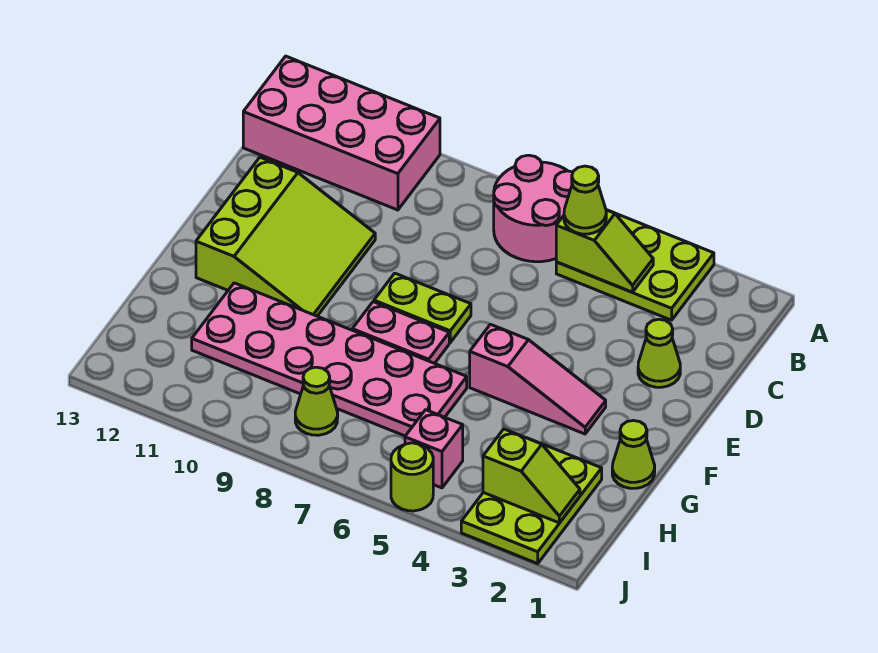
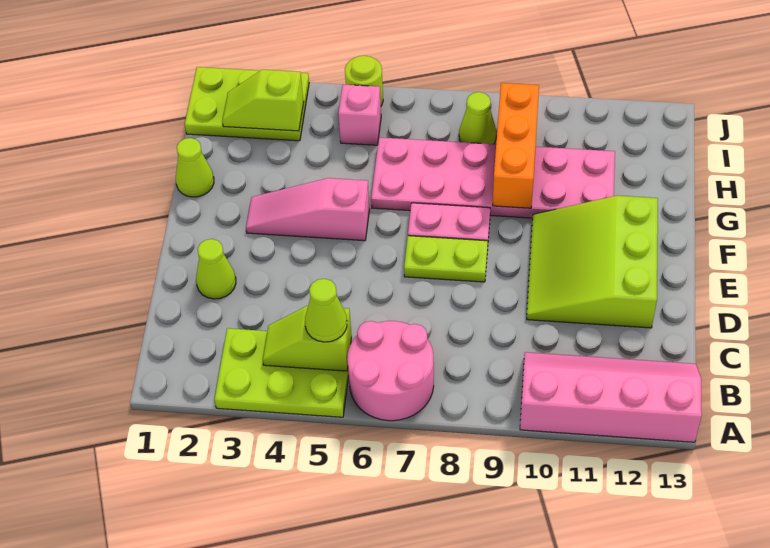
pink brick A10:B13 level 1 -> pink slope A10:B13 level 1 top A
none -> orange brick G9:I9 level 2
lime plate H2:J3 level 1 -> lime plate I1:J3 level 1

